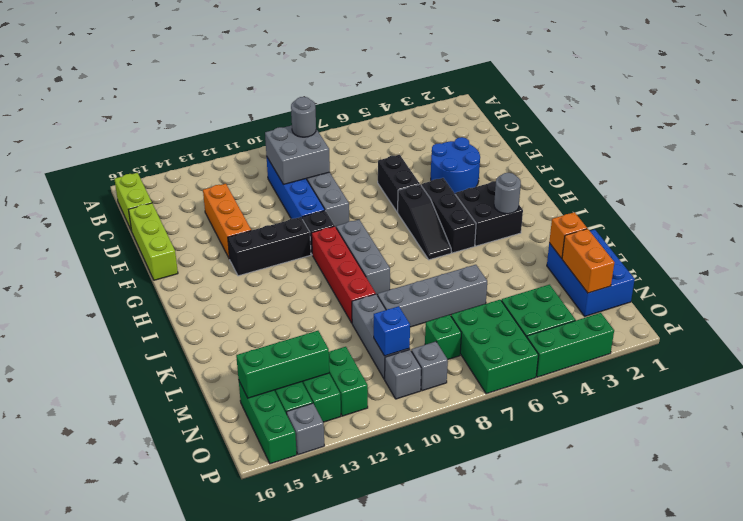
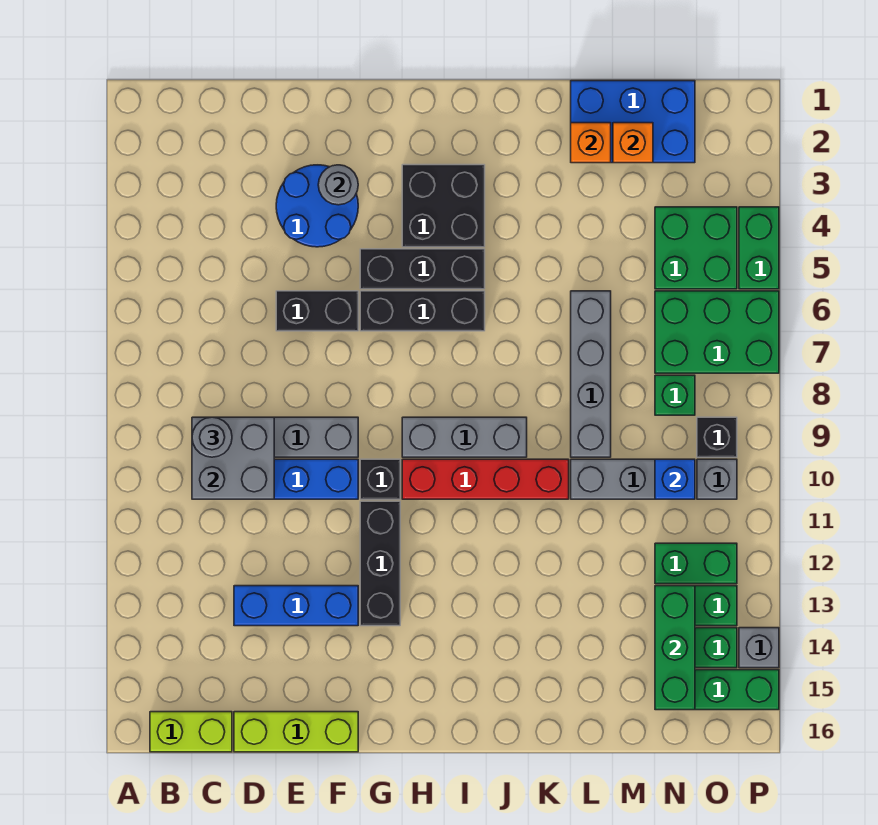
orange brick D13:F13 level 1 -> blue brick D13:F13 level 1
black slope G6:I6 level 1 top G -> black brick G6:I6 level 1
grey round brick I3 level 2 -> grey round brick F3 level 2
orange brick M2:N2 level 2 -> orange brick M2 level 2
grey brick O9 level 1 -> black brick O9 level 1
green brick P3:P5 level 1 -> green brick P4:P5 level 1

